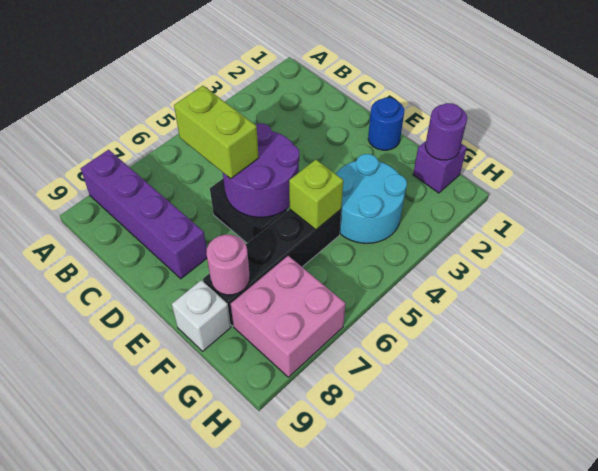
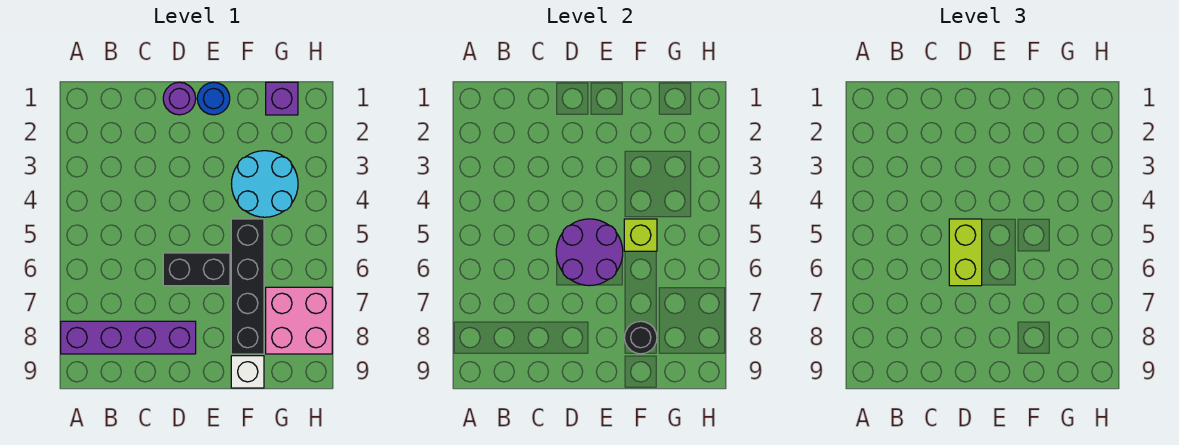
lime brick C6:D6 level 3 -> lime brick D5:D6 level 3
pink round brick F8 level 2 -> black round brick F8 level 2
purple round brick G1 level 2 -> purple round brick D1 level 1

